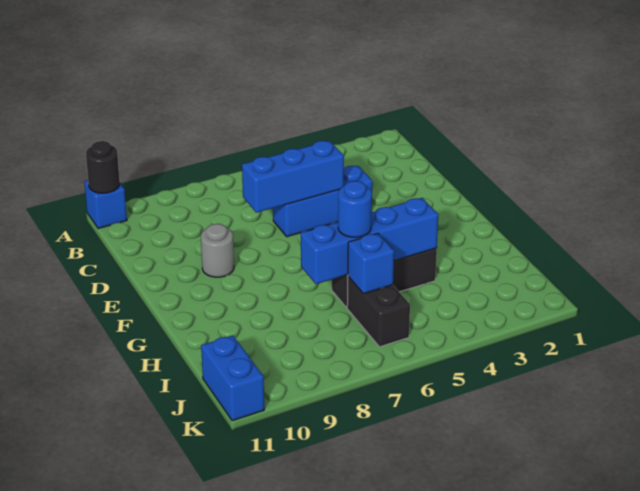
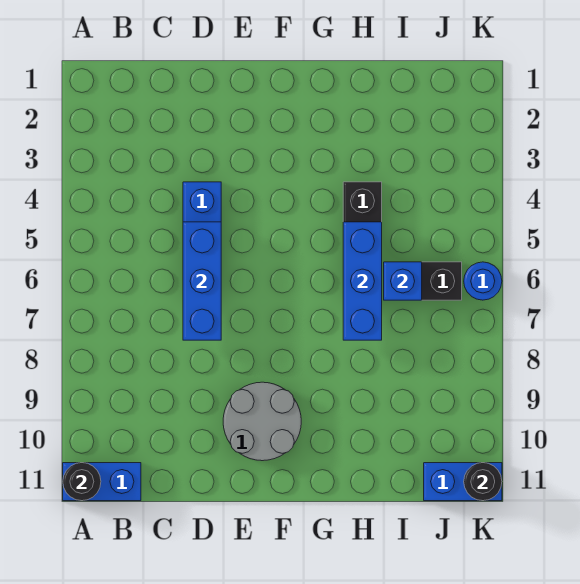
blue brick A11 level 1 -> blue brick A11:B11 level 1
grey round brick E9 level 1 -> grey round brick E9:F10 level 1
blue brick H4:H7 level 2 -> blue brick H5:H7 level 2
blue round brick H6 level 3 -> blue round brick K6 level 1
none -> black round brick K11 level 2

